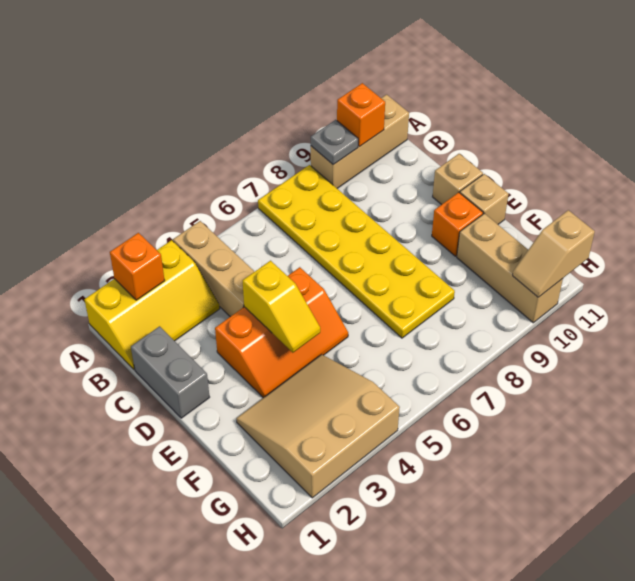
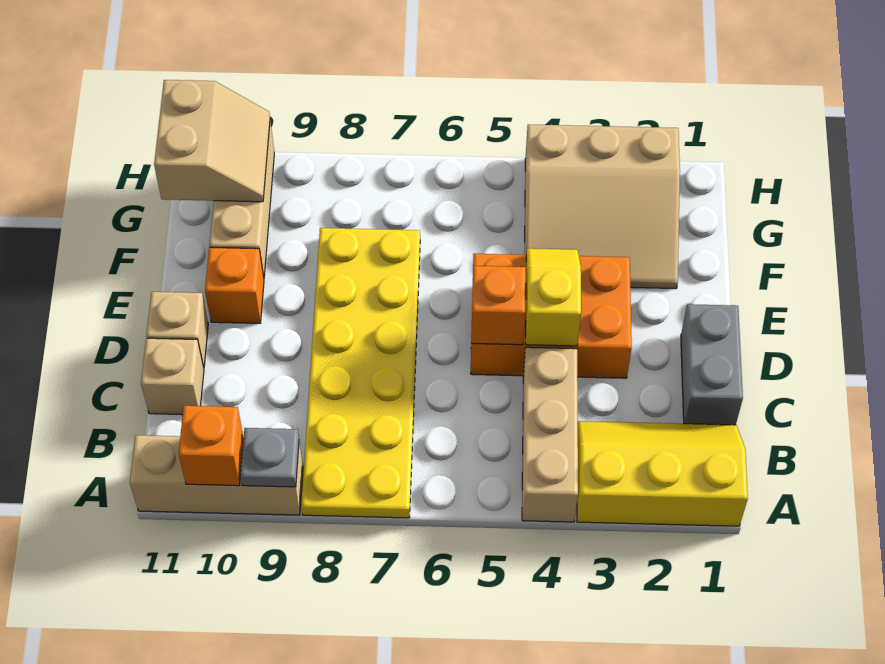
orange brick A2 level 2 -> orange brick D5 level 2
orange slope D3:E5 level 1 top D -> orange brick D3:E5 level 1
tan brick E11 level 1 -> tan brick C11 level 1
tan slope H10:H11 level 2 top 11 -> tan slope G10:H11 level 2 top 11

